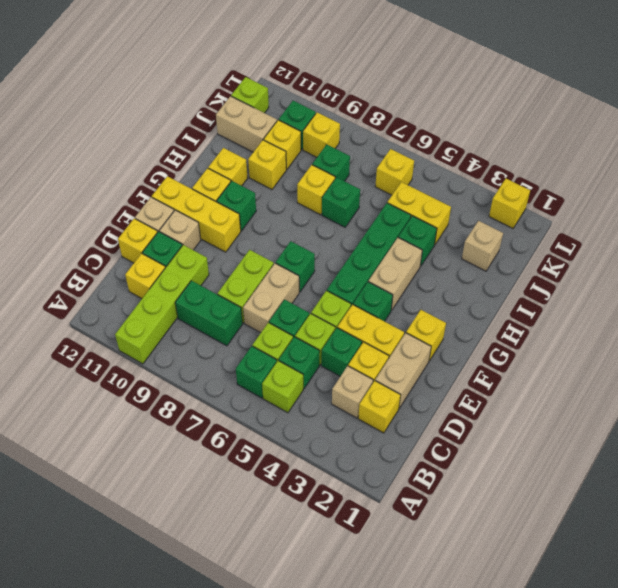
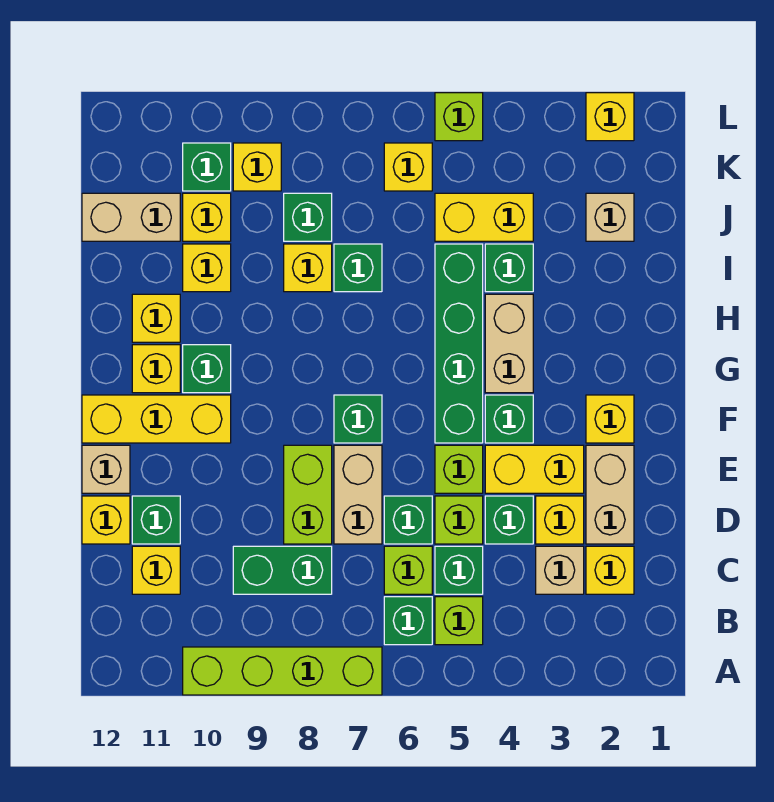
lime brick A10:D10 level 1 -> lime brick A7:A10 level 1
tan brick E11 level 1 -> none
lime brick K12 level 1 -> lime brick L5 level 1

